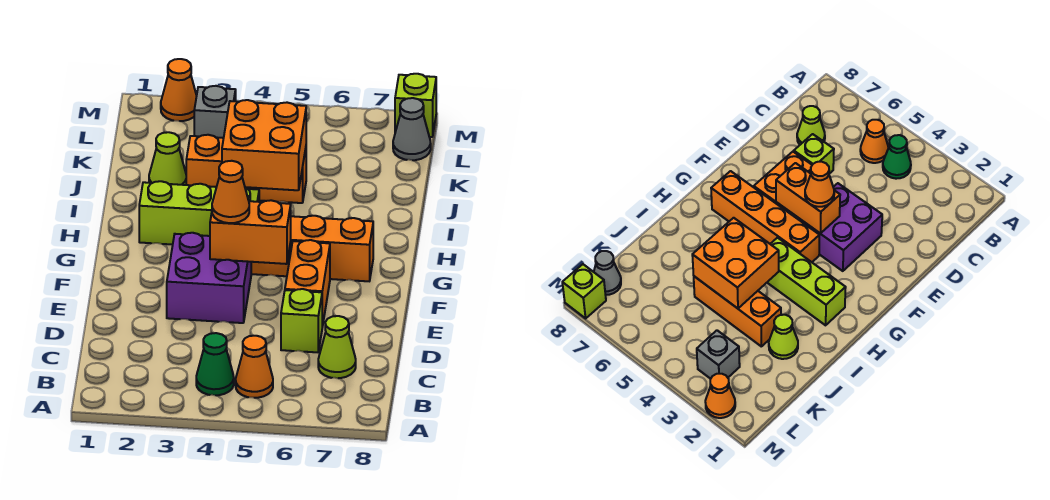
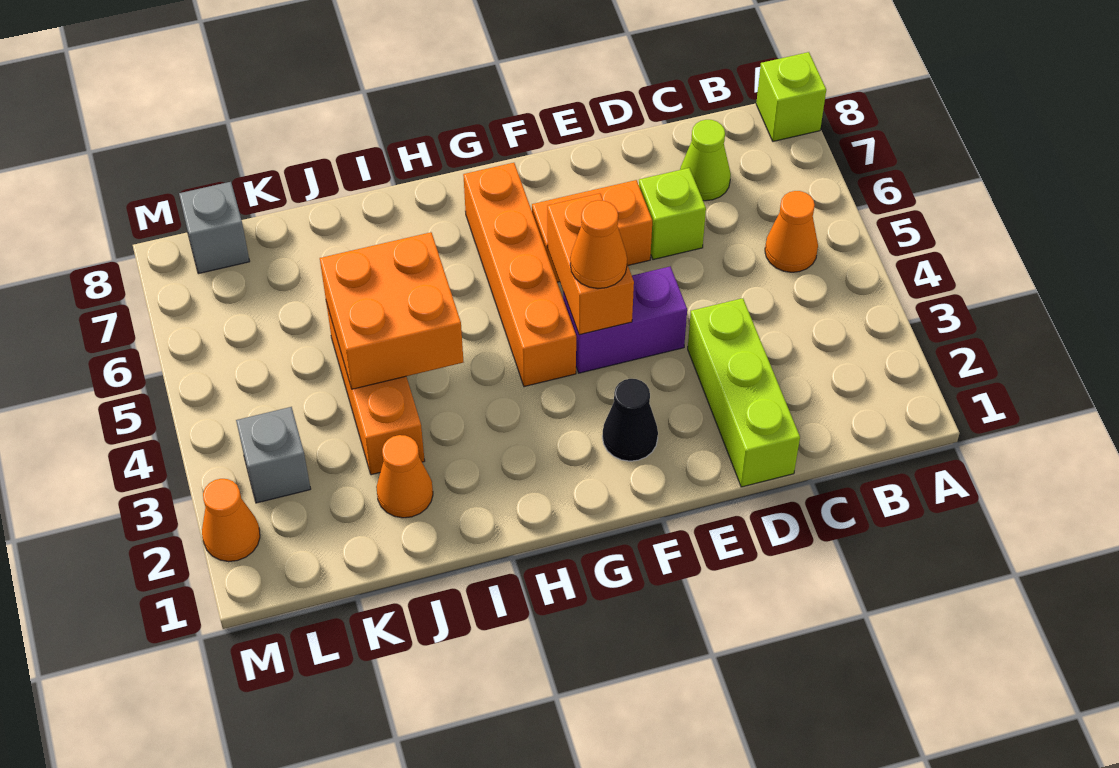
green cone B4 level 1 -> none
purple brick E3:F4 level 1 -> purple brick E4:F4 level 1
none -> black cone F2 level 1
lime brick H2:H4 level 1 -> lime brick D1:D3 level 1
lime cone J2 level 1 -> orange cone J2 level 1
grey cone L8 level 1 -> grey brick L8 level 1
lime brick M8 level 1 -> lime brick A8 level 1

